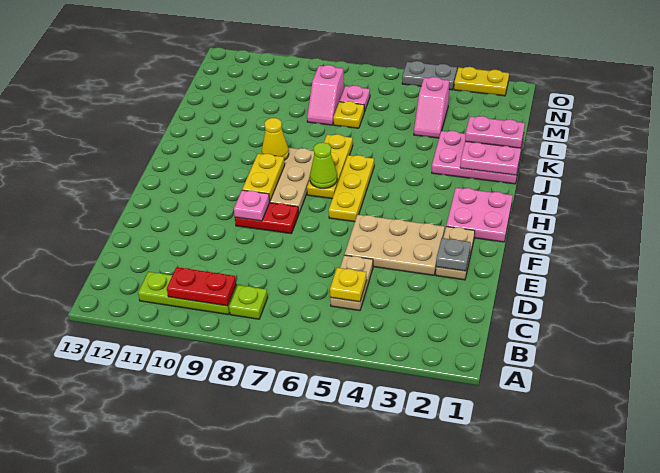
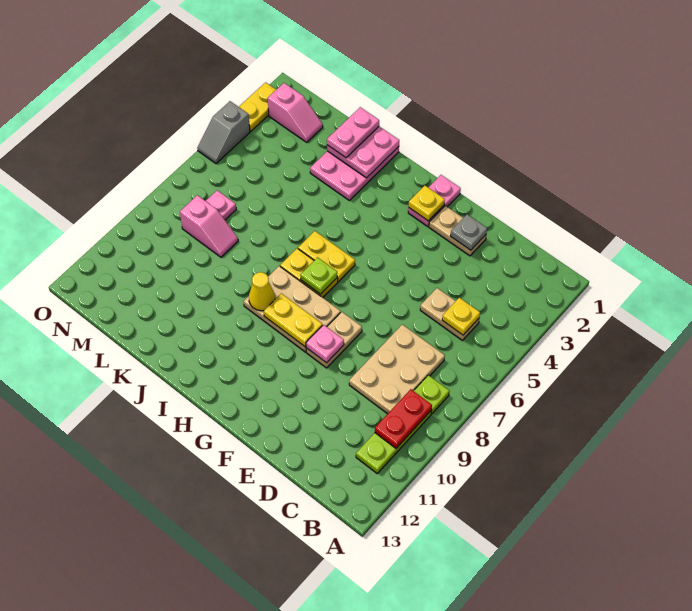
tan plate E3:F5 level 1 -> tan plate C7:D9 level 1
red plate F8:F9 level 1 -> tan plate F8:F9 level 1
pink plate G1:H2 level 1 -> pink plate G1:G2 level 1
yellow plate G6:I6 level 1 -> yellow plate H6:I6 level 1
yellow plate H7:J7 level 1 -> yellow plate H7:I7 level 1
lime cone H7 level 2 -> lime plate H7 level 2
pink slope L4:M4 level 1 top M -> pink slope M2:N2 level 1 top N
yellow plate L7 level 1 -> yellow plate G2 level 2
grey plate O4:O5 level 1 -> grey slope O4:O5 level 1 top 4

